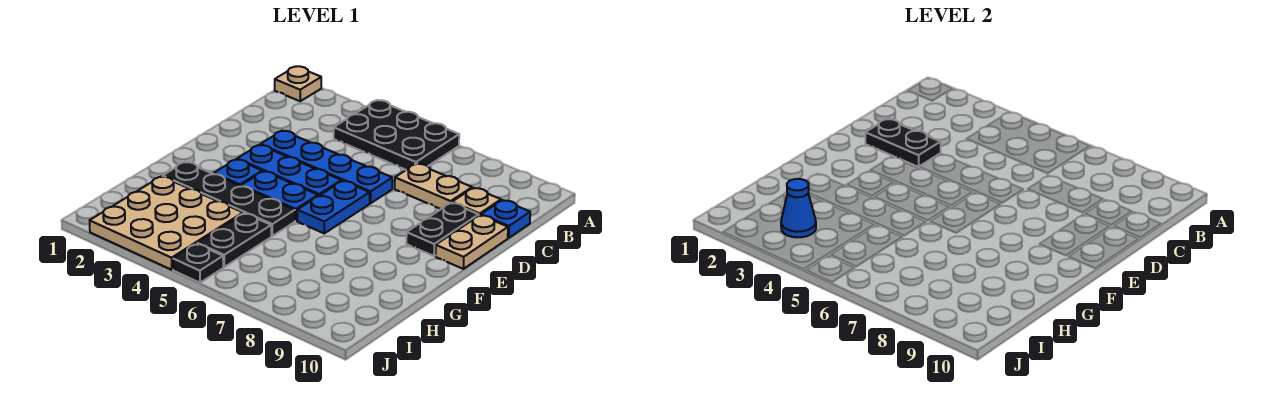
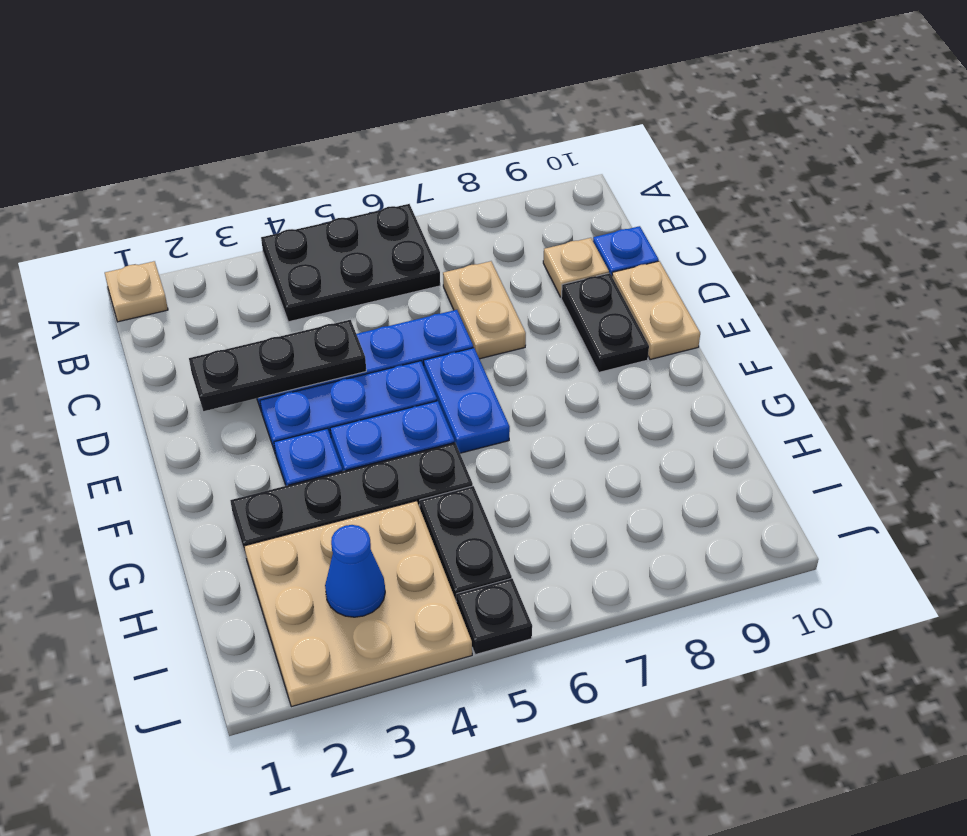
tan plate C7:C8 level 1 -> tan plate C7:D7 level 1
black plate D2:D3 level 2 -> black plate D2:D4 level 2

